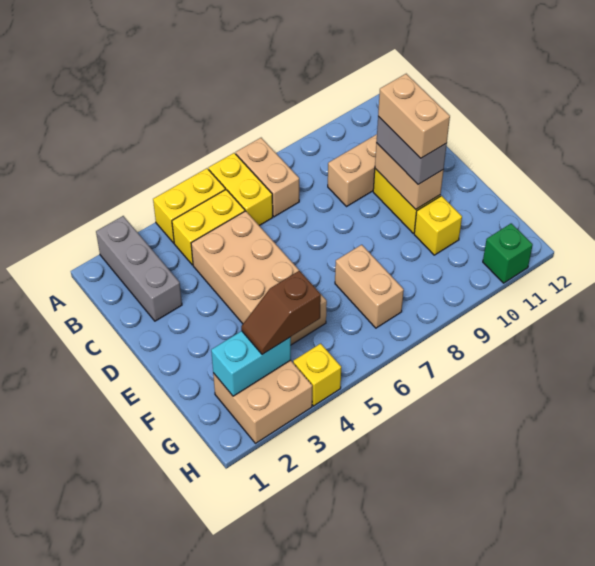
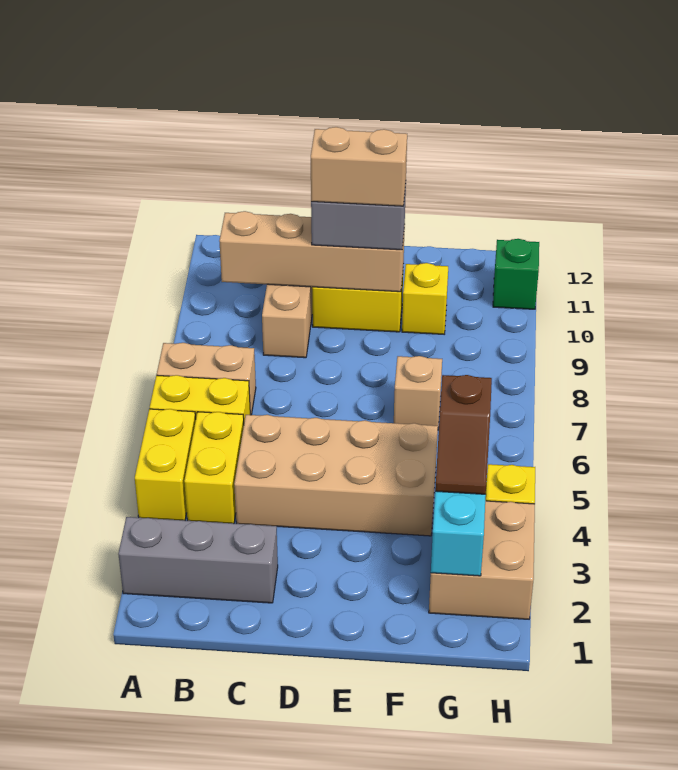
tan brick D10:E10 level 2 -> tan brick B10:E10 level 2
tan brick F7:G7 level 1 -> tan brick F7 level 1

